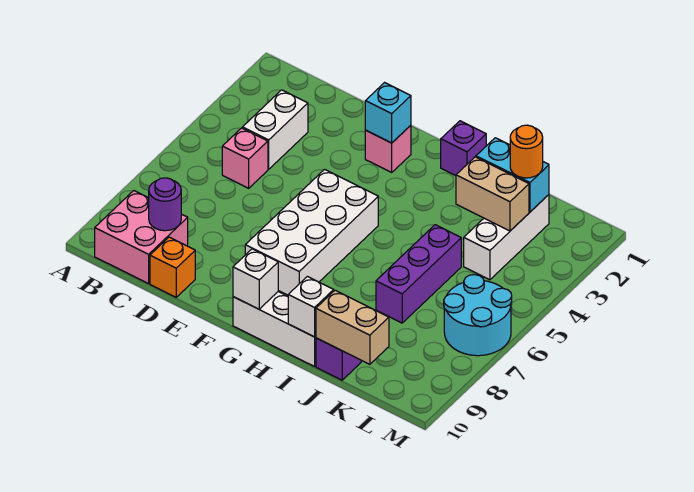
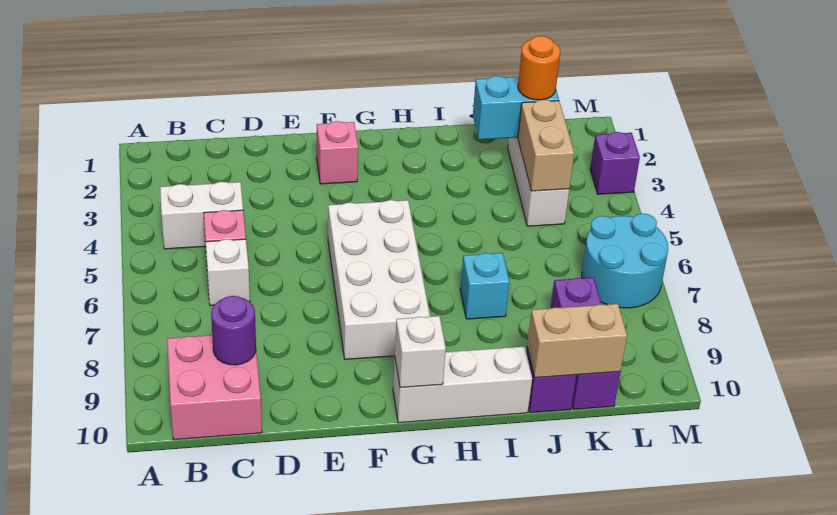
white brick C3:C4 level 1 -> white brick B4:C4 level 1
orange brick D10 level 1 -> none
cyan brick F2 level 2 -> cyan brick I7 level 1
purple brick H1 level 1 -> purple brick M3 level 1
white brick I10 level 2 -> white brick C6 level 1
tan brick J3:K3 level 2 -> tan brick K3:K4 level 2
purple brick J5:J7 level 1 -> purple brick K8:K10 level 1

